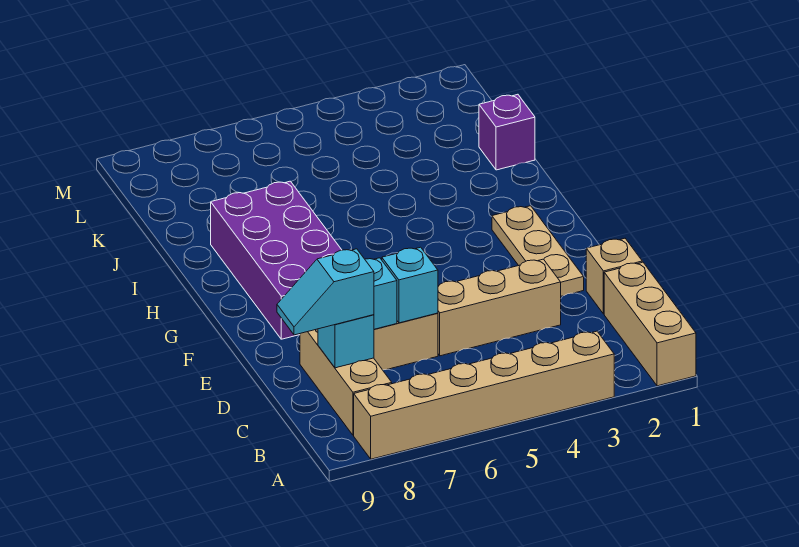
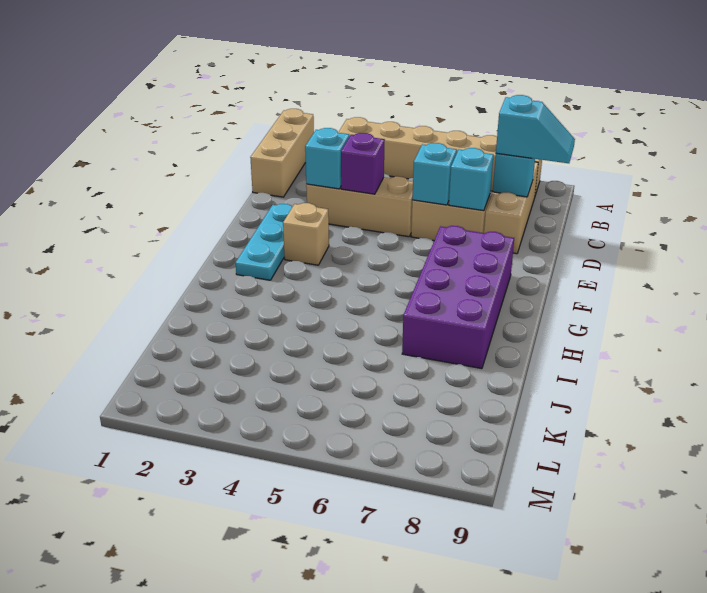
tan brick D1 level 1 -> tan brick F3 level 1
none -> cyan brick D3 level 2
tan plate E2:G2 level 1 -> cyan plate E2:G2 level 1
purple brick J1 level 1 -> purple brick D4 level 2

